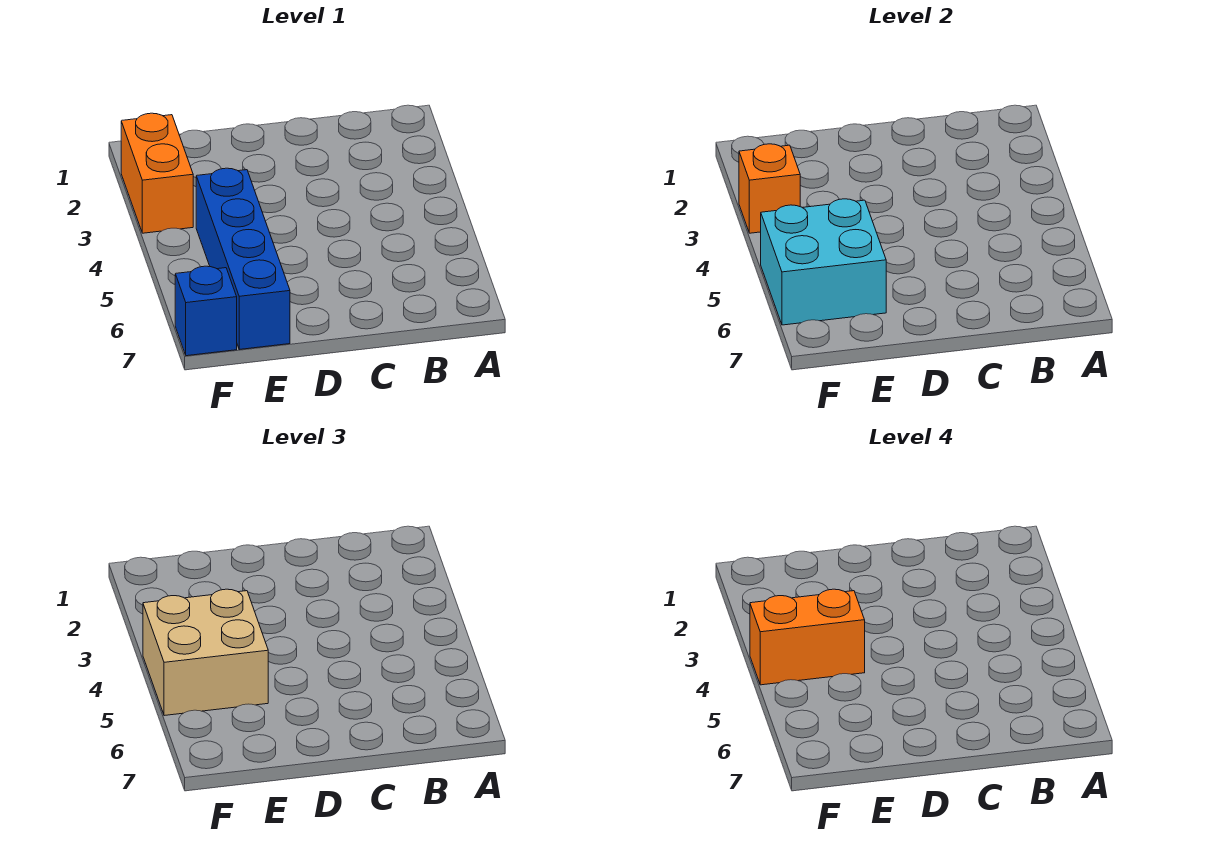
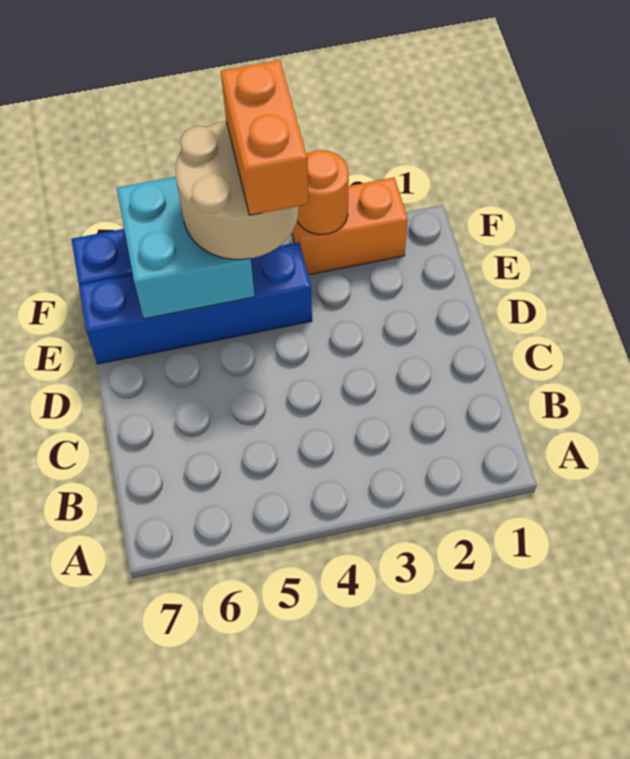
tan brick E4:F5 level 3 -> tan round brick E4:F5 level 3
orange brick F3 level 2 -> orange round brick F3 level 2

